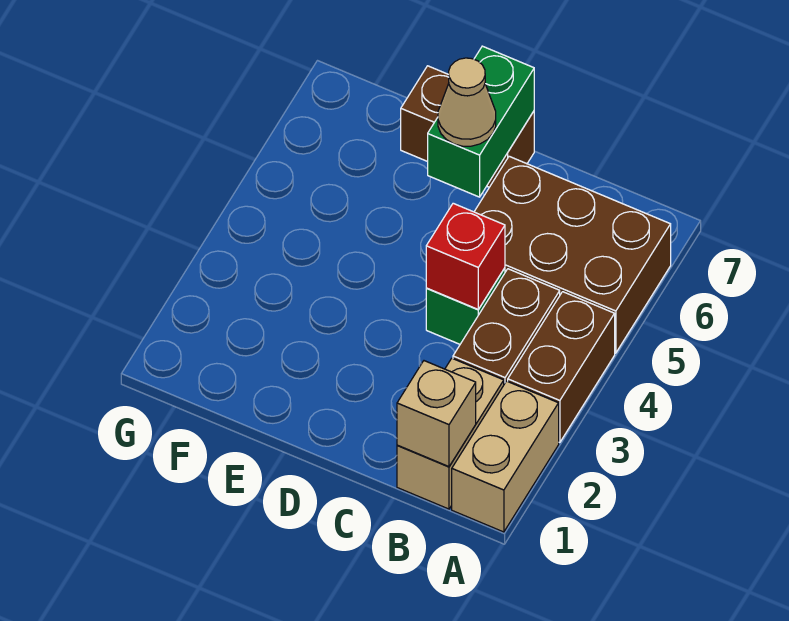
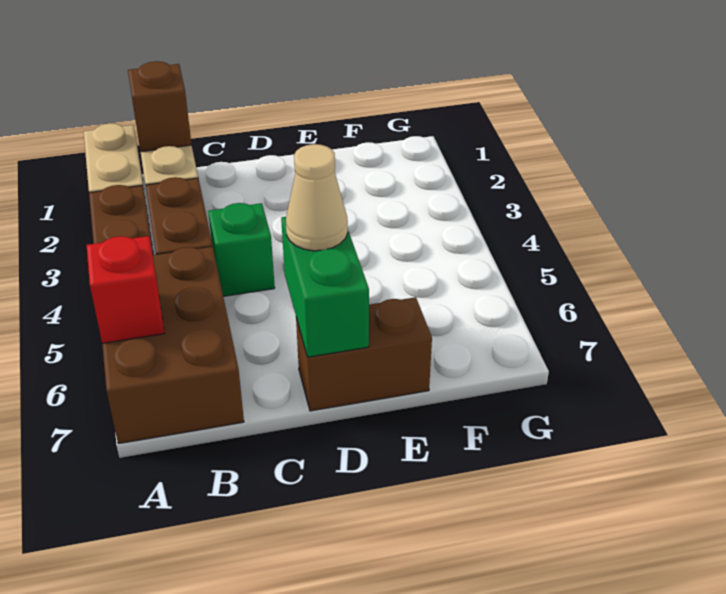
brown brick A5:C6 level 1 -> brown brick A5:B7 level 1
tan brick B1 level 2 -> brown brick B1 level 2
red brick C4 level 2 -> red brick A6 level 2

